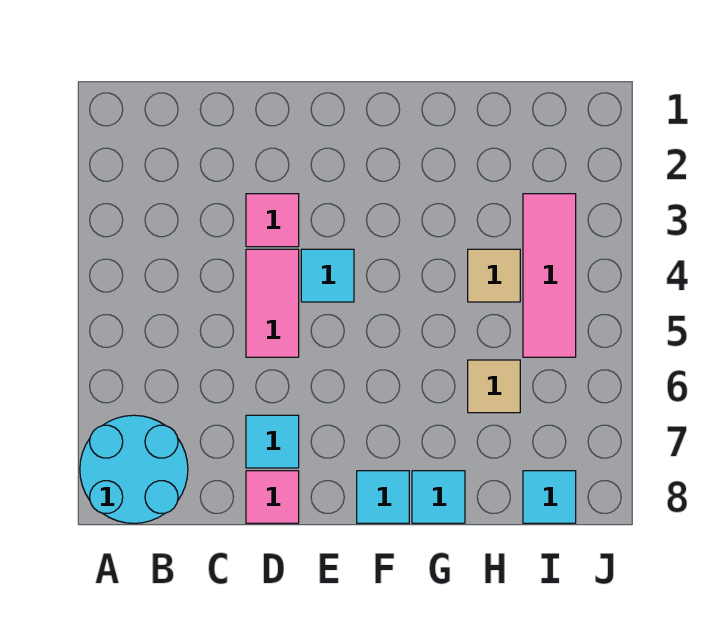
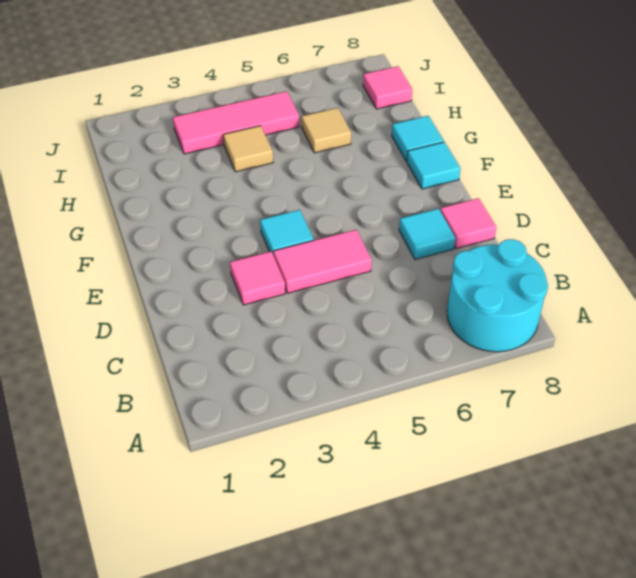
cyan tile I8 level 1 -> pink tile I8 level 1

